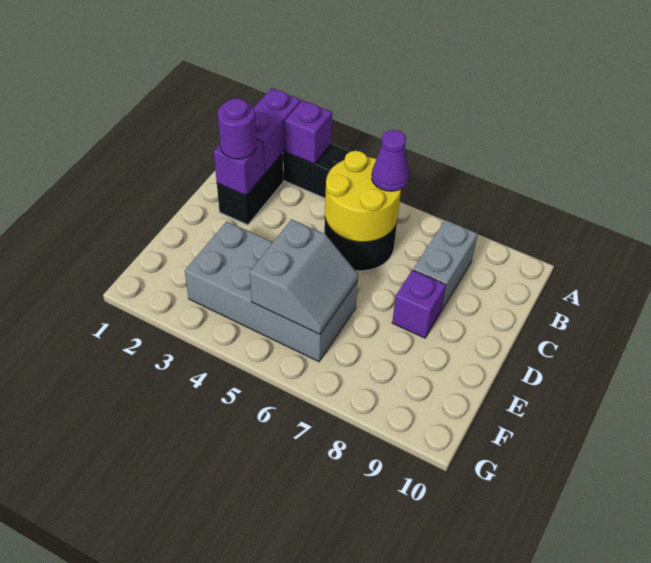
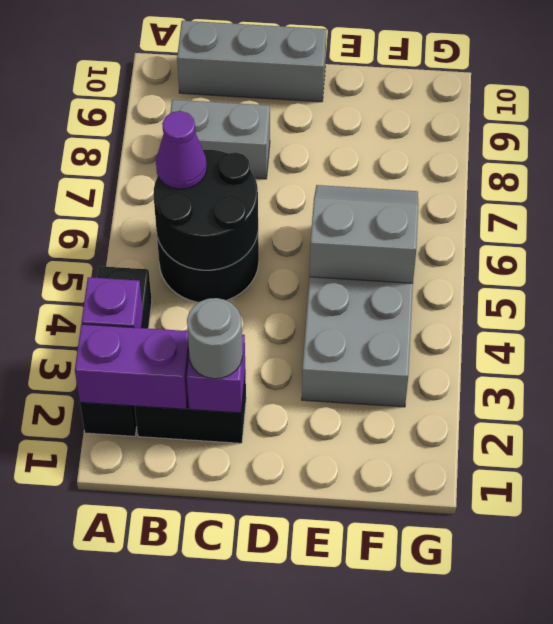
yellow round brick B5:C6 level 2 -> black round brick B5:C6 level 2
none -> grey brick B10:D10 level 1
purple round brick C2 level 3 -> grey round brick C2 level 3
purple brick D8 level 1 -> none

